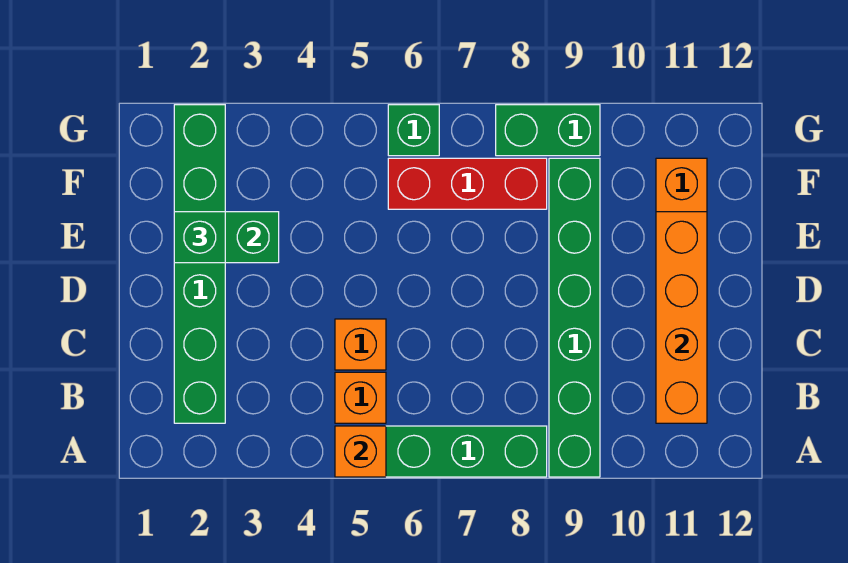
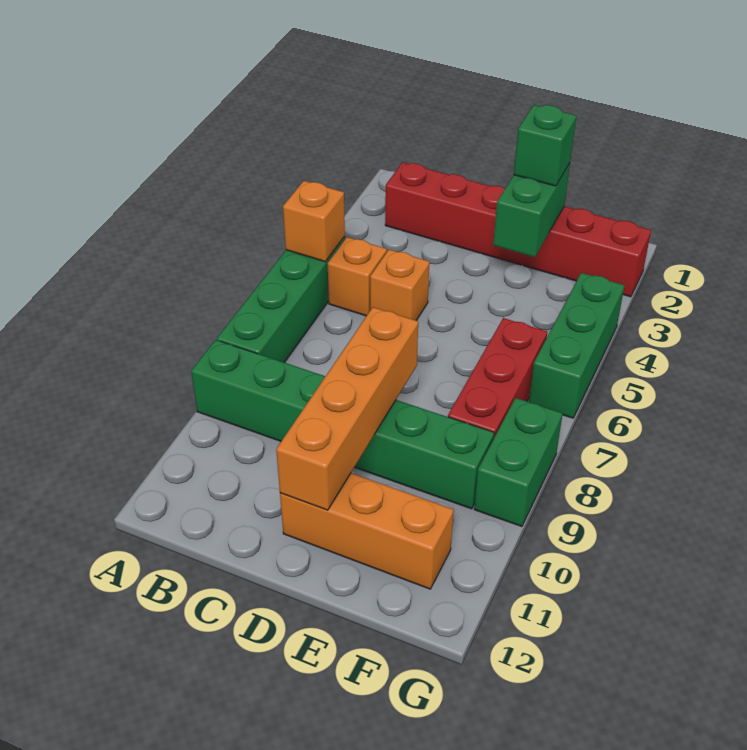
green brick B2:G2 level 1 -> red brick B2:G2 level 1
orange brick B11:E11 level 2 -> orange brick D8:D11 level 2
green brick G6 level 1 -> green brick G4:G6 level 1

